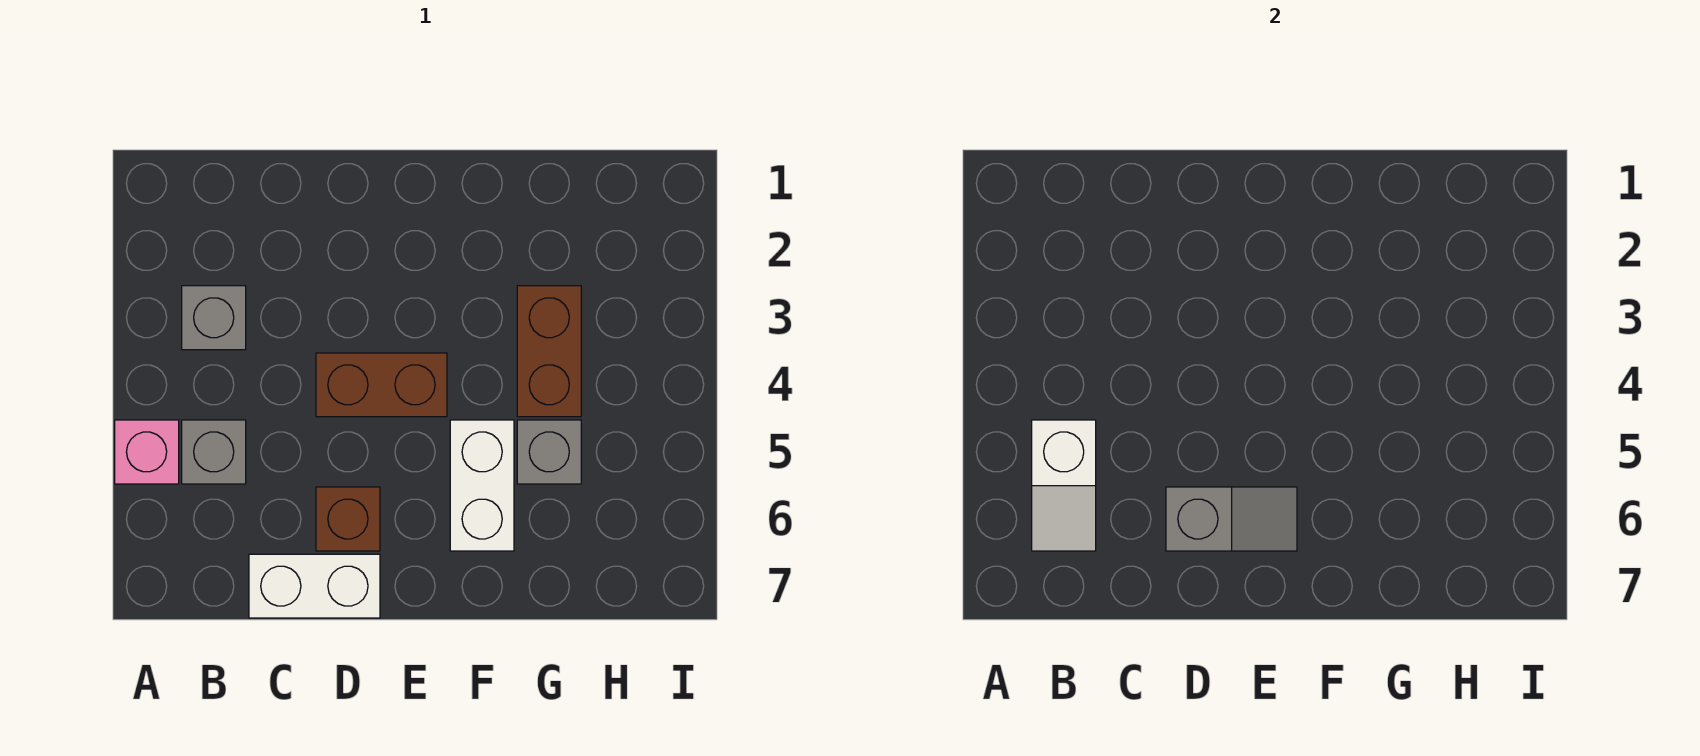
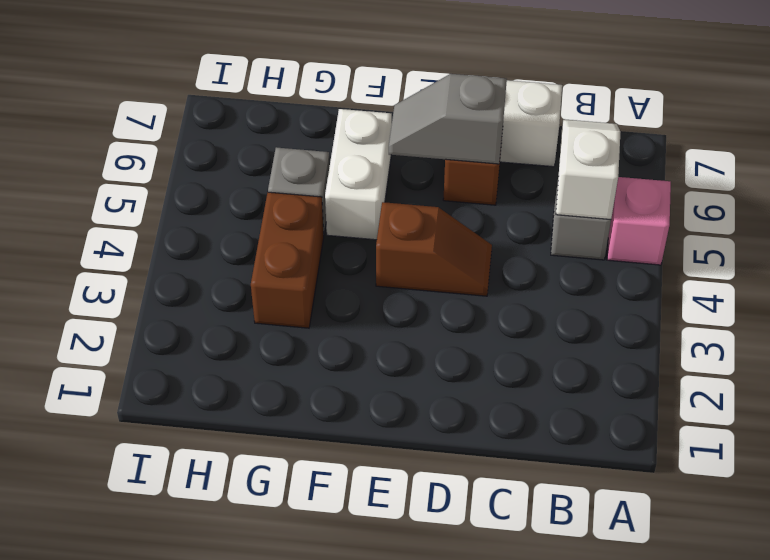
grey brick B3 level 1 -> none
brown brick D4:E4 level 1 -> brown slope D4:E4 level 1 top E

